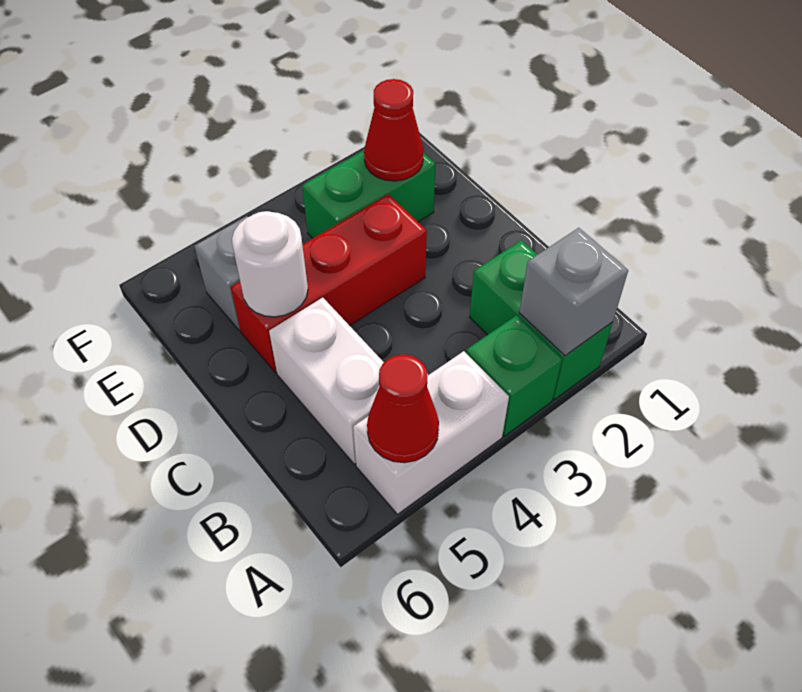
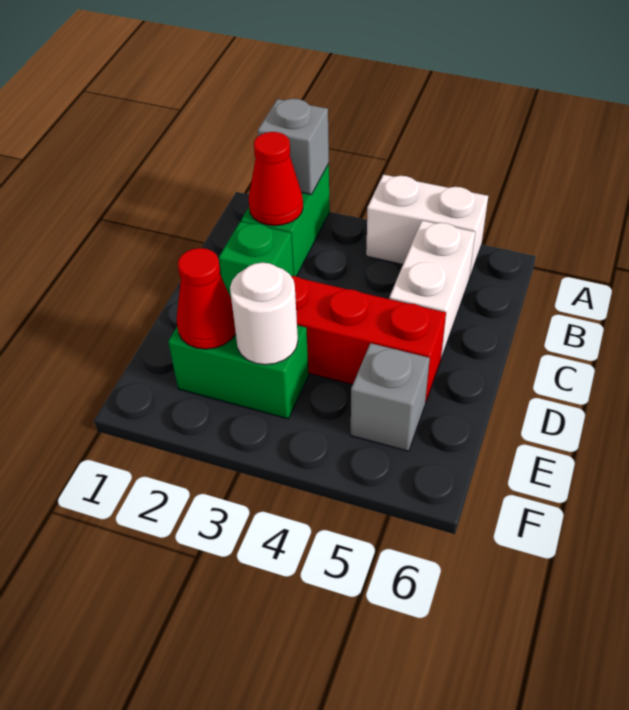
green brick A3 level 1 -> green brick C2 level 1
red cone A5 level 2 -> red cone B2 level 2
white round brick D5 level 2 -> white round brick E3 level 2

